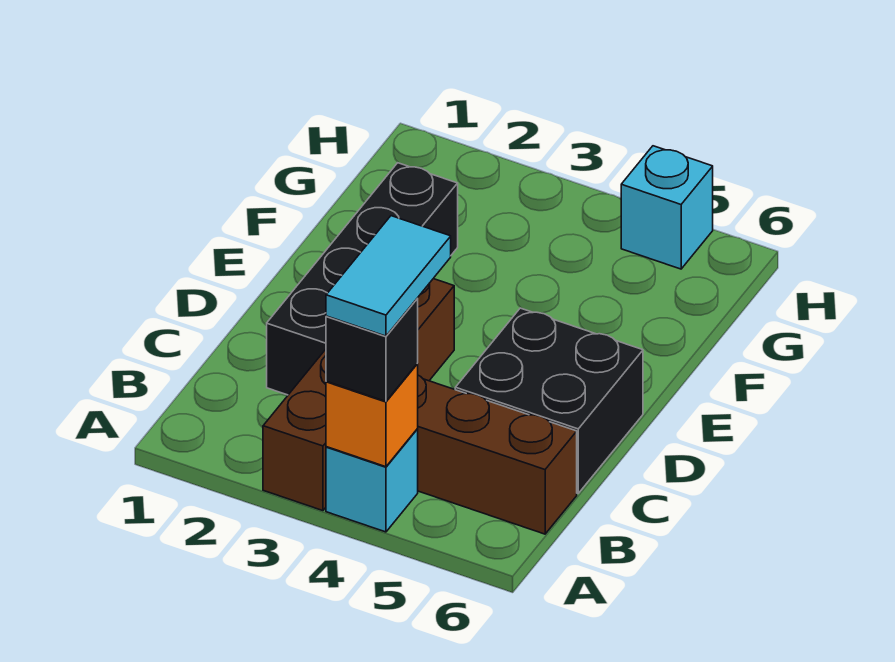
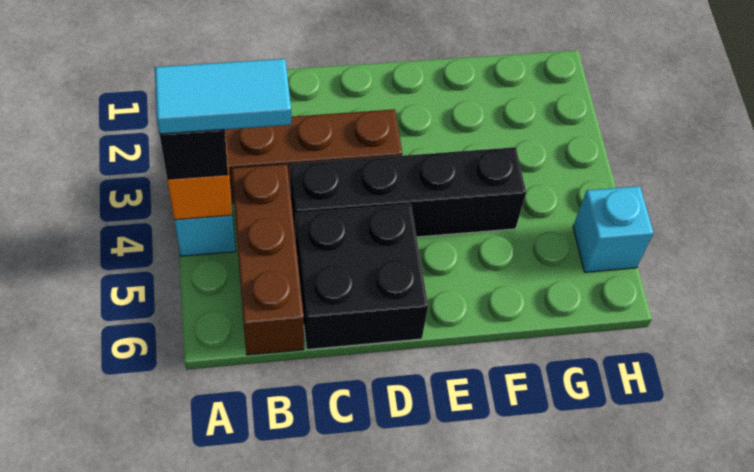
black brick C2:F2 level 1 -> black brick C4:F4 level 1

